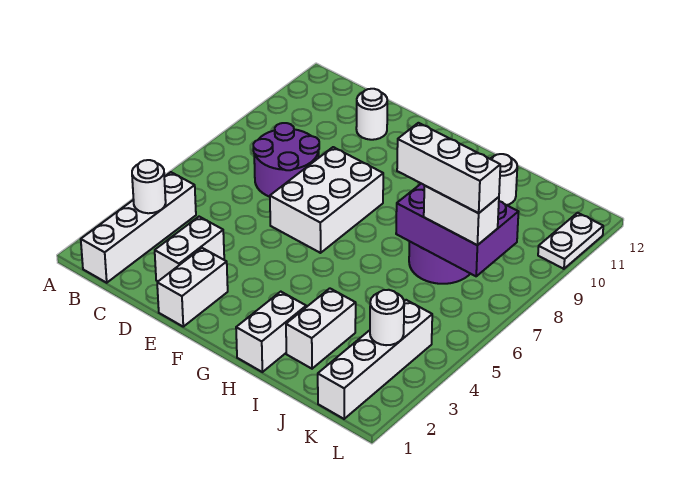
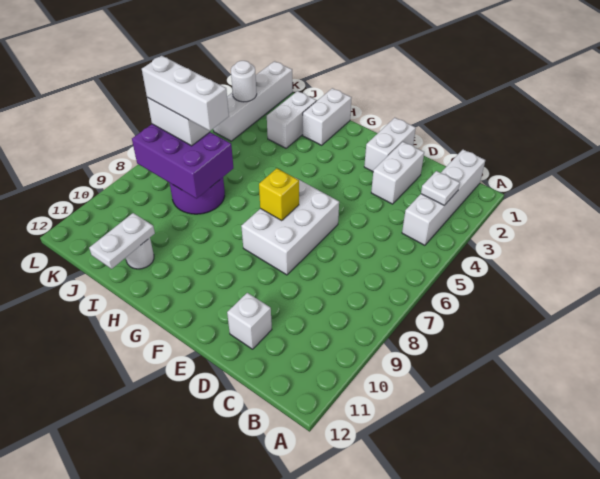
white round brick B3 level 2 -> white plate B3 level 2
purple round brick C7:D8 level 1 -> none
white round brick D11 level 1 -> white brick D11 level 1
none -> yellow brick F7 level 2
white plate L10:L11 level 1 -> white plate I11:I12 level 2

